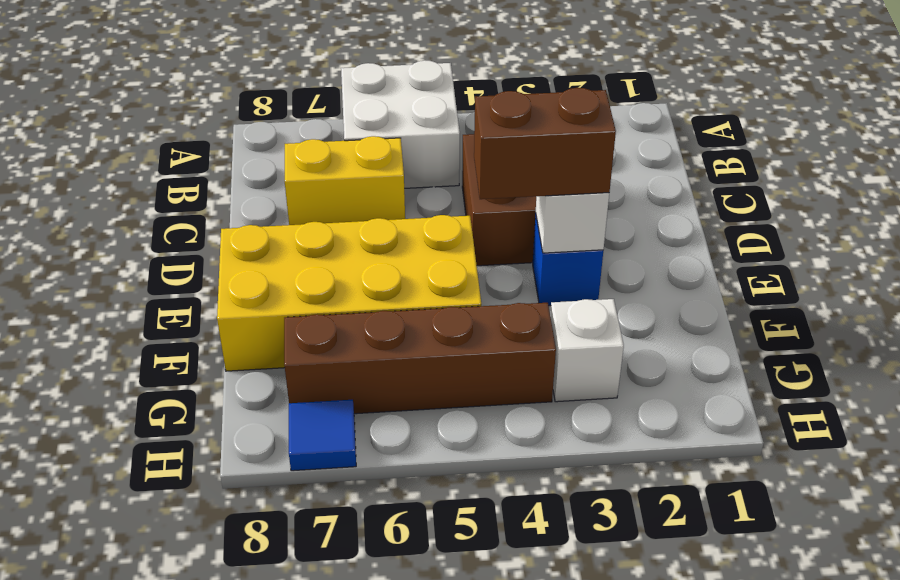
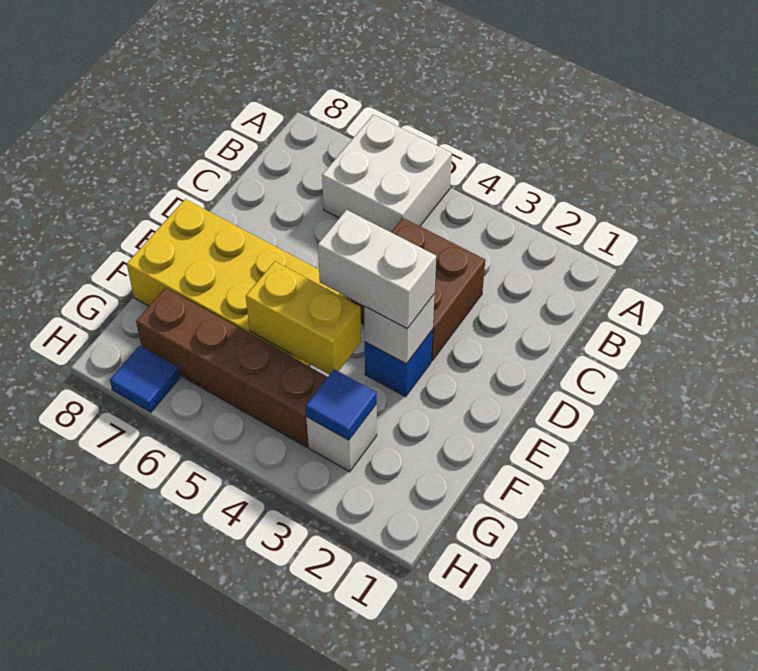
yellow brick C6:C7 level 1 -> yellow brick F4:F5 level 2
brown brick E3:E4 level 3 -> white brick E3:E4 level 3
none -> blue tile G3 level 2

